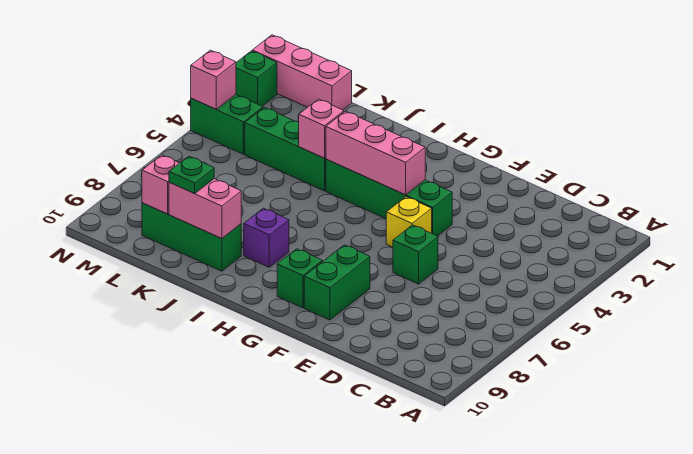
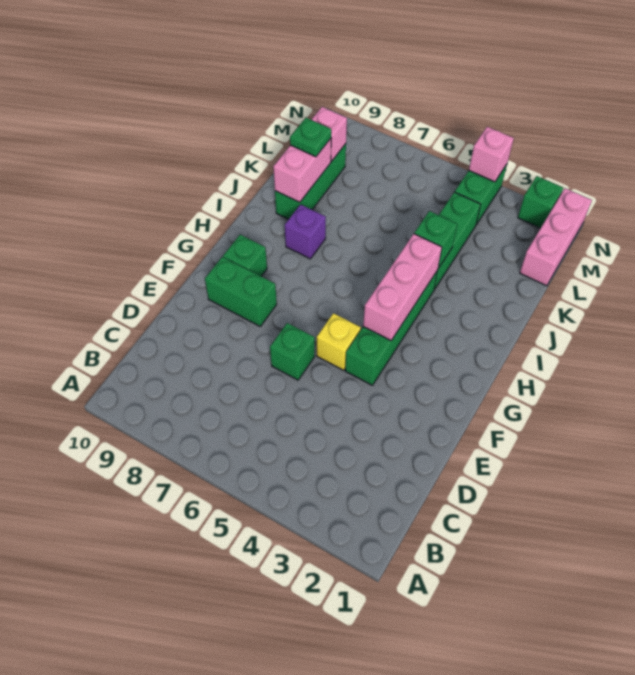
pink brick J4 level 2 -> green brick J4 level 2

